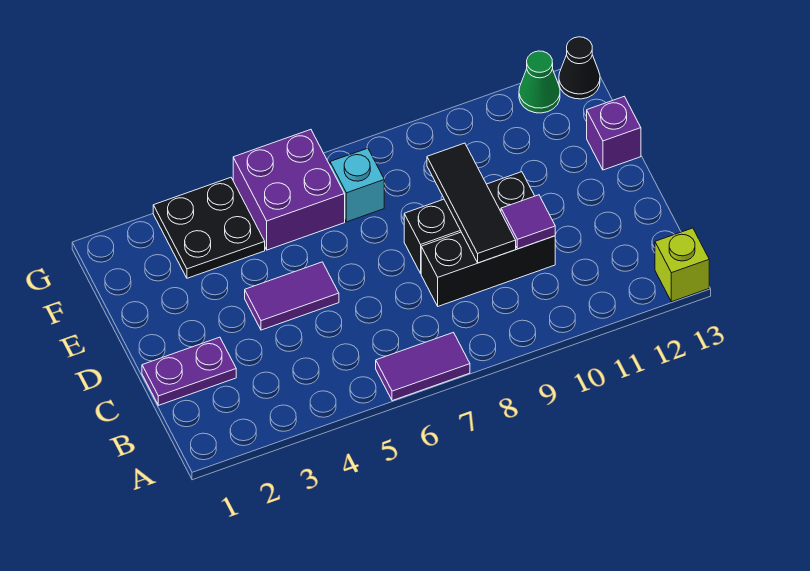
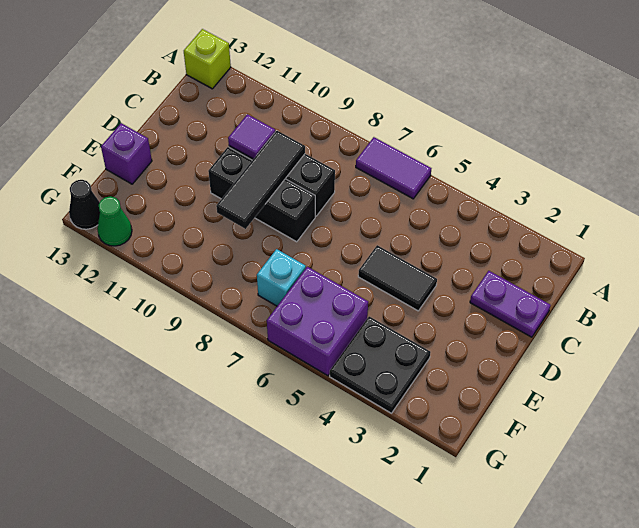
purple tile D4:D5 level 1 -> black tile D4:D5 level 1

